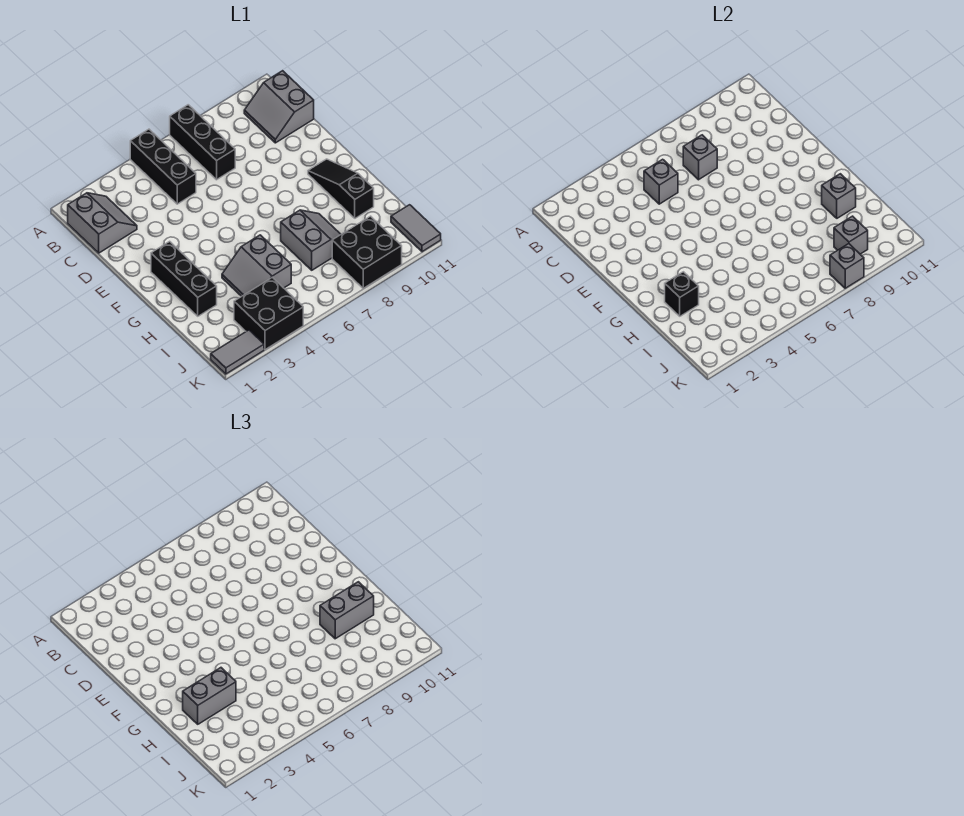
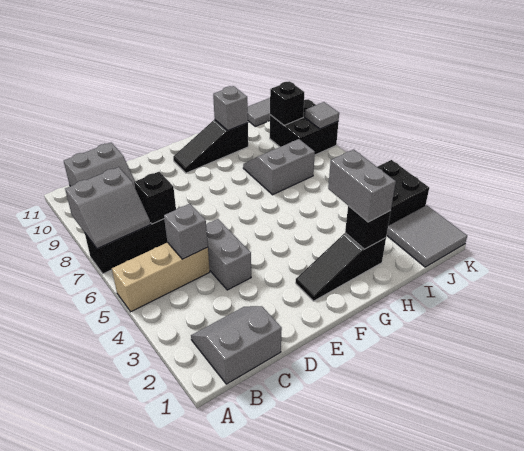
black brick A5:C5 level 1 -> tan brick A5:C5 level 1
grey brick C7 level 2 -> black brick C7 level 2
black brick F2:H2 level 1 -> black slope F2:H2 level 1 top H
grey slope H4:I5 level 1 top 5 -> grey slope A7:B8 level 2 top 8
grey brick H9:H10 level 3 -> grey brick D4:D5 level 1
grey brick J9 level 2 -> black brick J9 level 2
grey tile K1:K2 level 1 -> grey tile J1:K2 level 1
grey brick K8 level 2 -> grey tile K8 level 2

